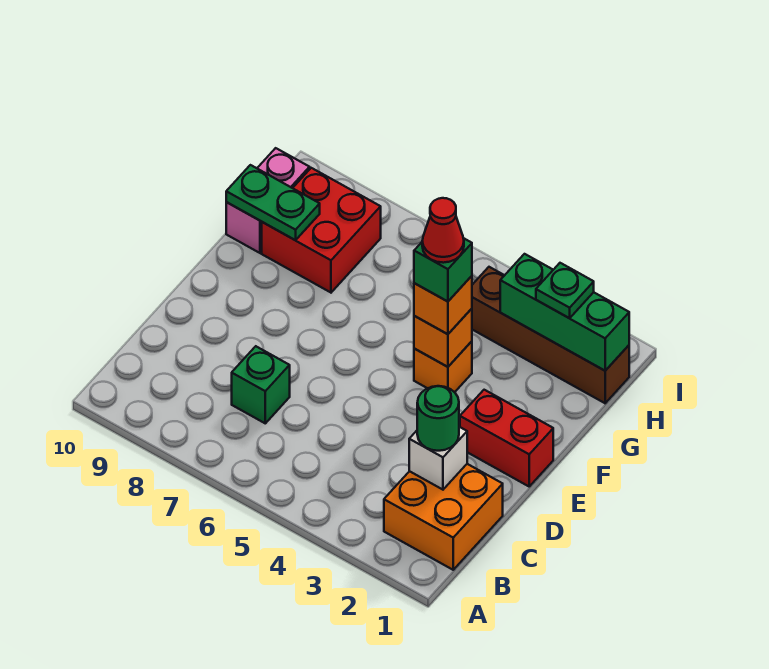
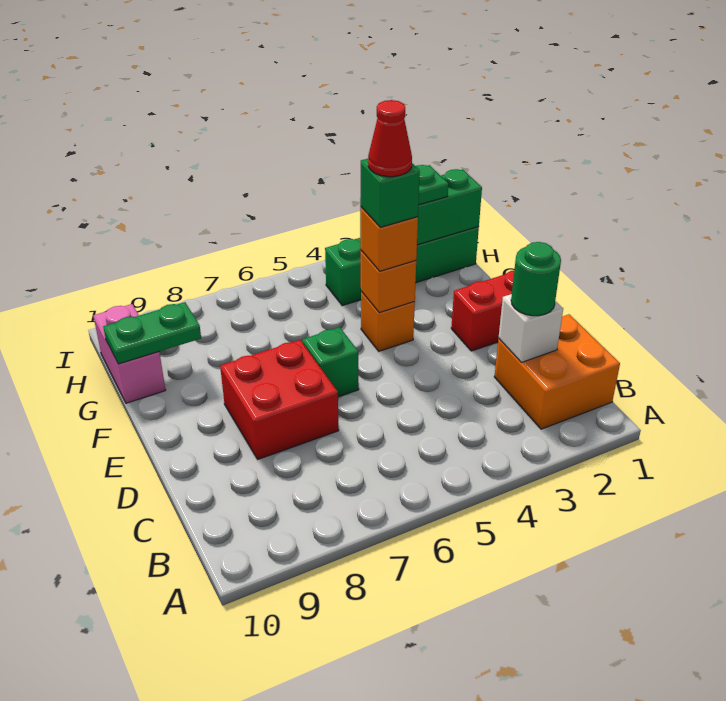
green brick C7 level 1 -> green brick E6 level 1
red brick G8:H9 level 1 -> red brick D7:E8 level 1
brown brick H1:H4 level 1 -> green brick H1:H4 level 1

